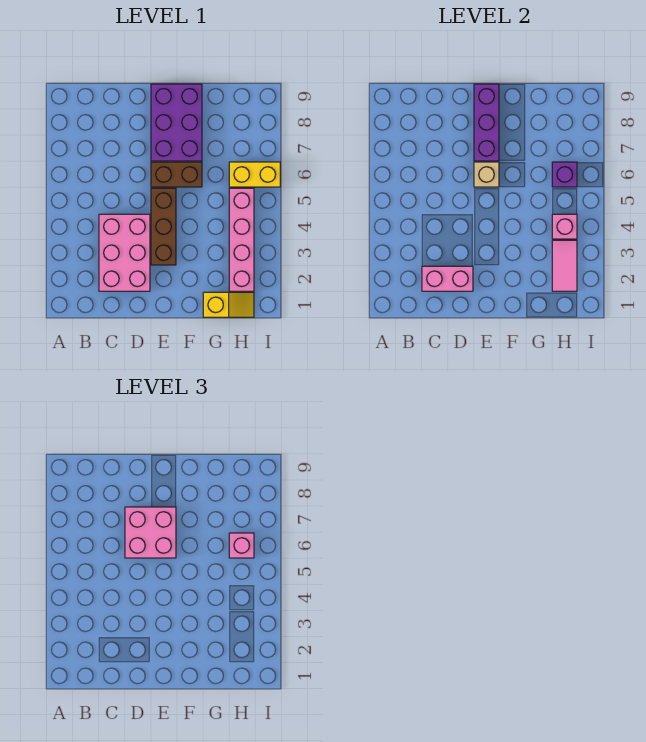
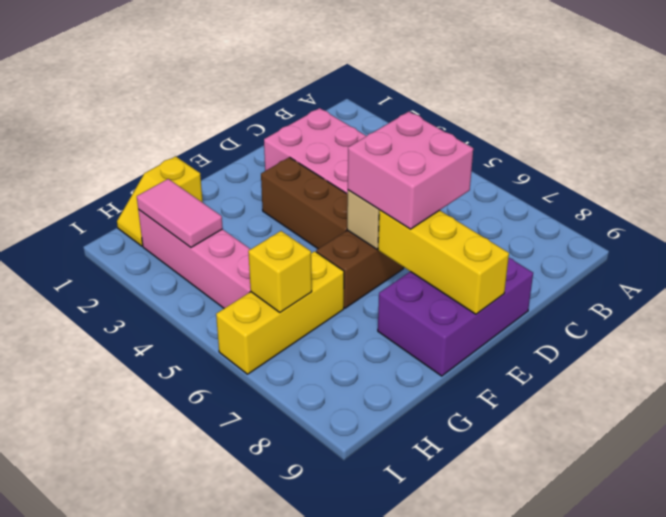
pink brick C2:D2 level 2 -> none
purple brick E7:F9 level 1 -> purple brick D8:F9 level 1
purple brick E7:E9 level 2 -> yellow brick E7:E9 level 2
pink brick H4 level 2 -> none
yellow brick H6:I6 level 1 -> yellow brick G6:I6 level 1
purple brick H6 level 2 -> yellow brick H6 level 2
pink brick H6 level 3 -> none

